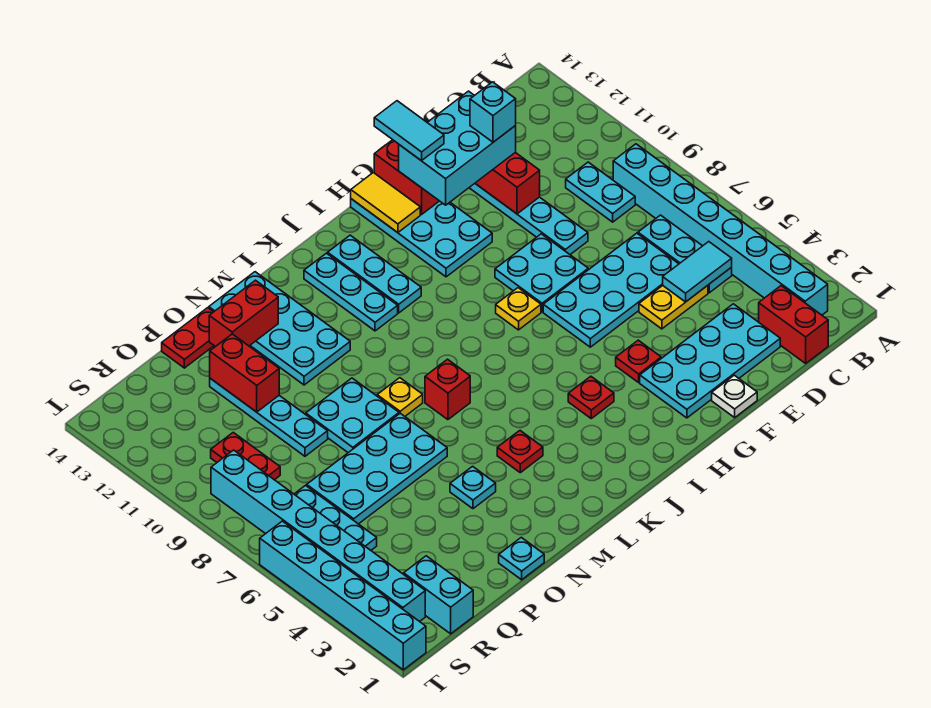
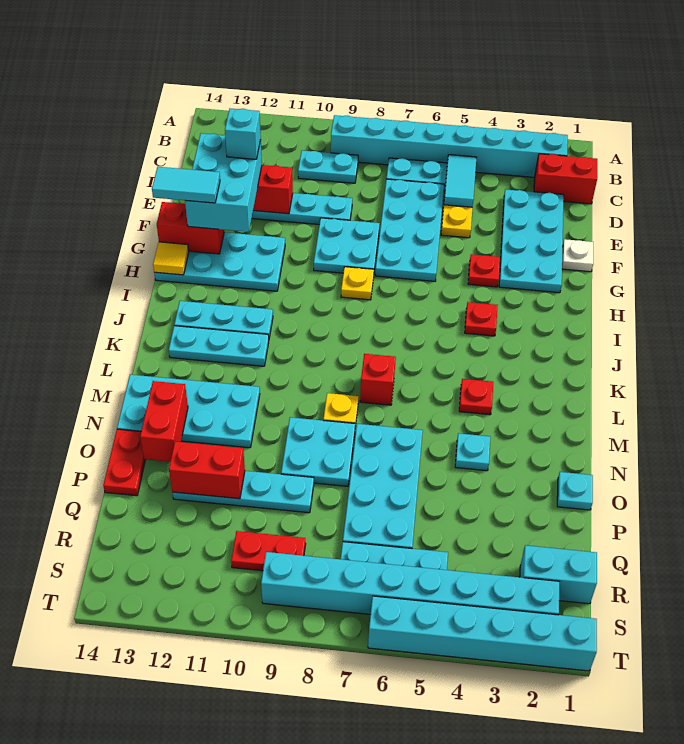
yellow tile H13:H14 level 2 -> yellow tile H14 level 2

